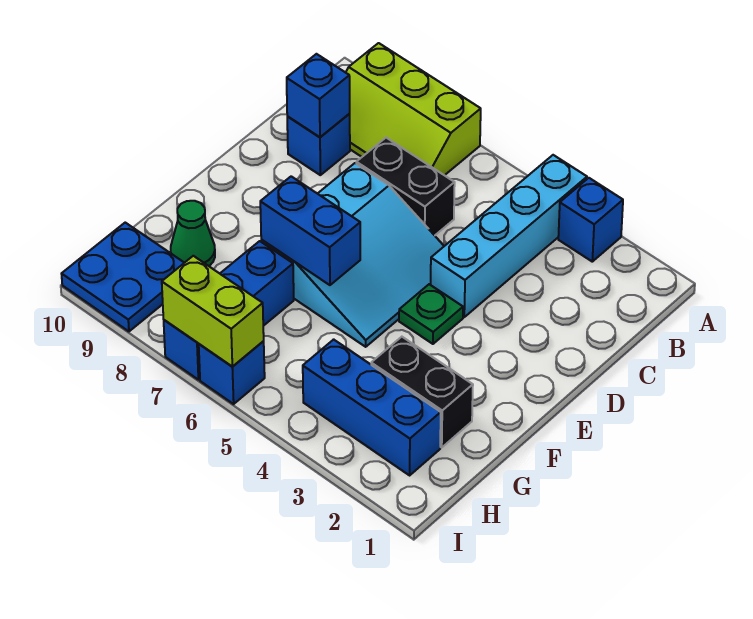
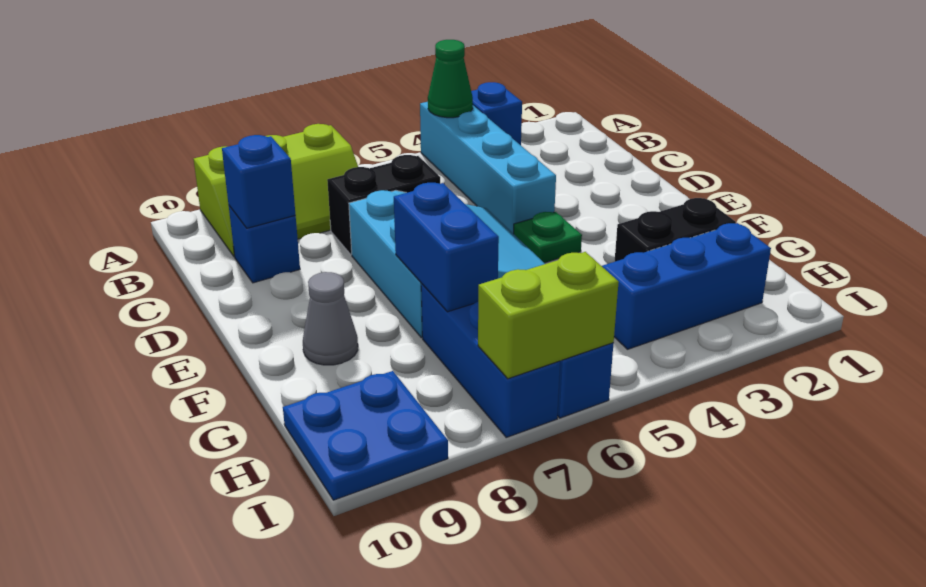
blue brick F6:F7 level 2 -> blue brick F7:G7 level 2
none -> grey cone F9 level 1
green cone G9 level 1 -> green cone A4 level 2

